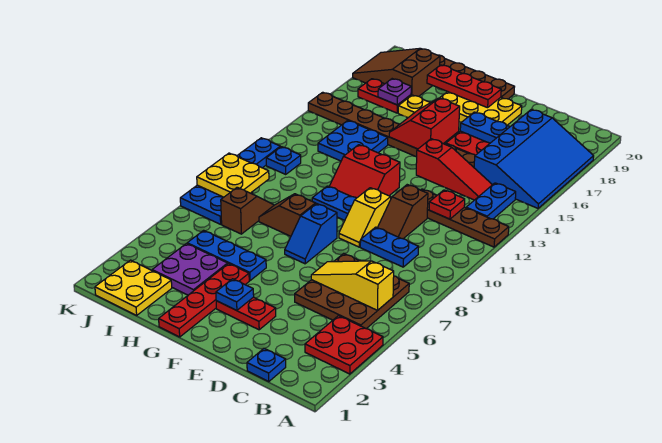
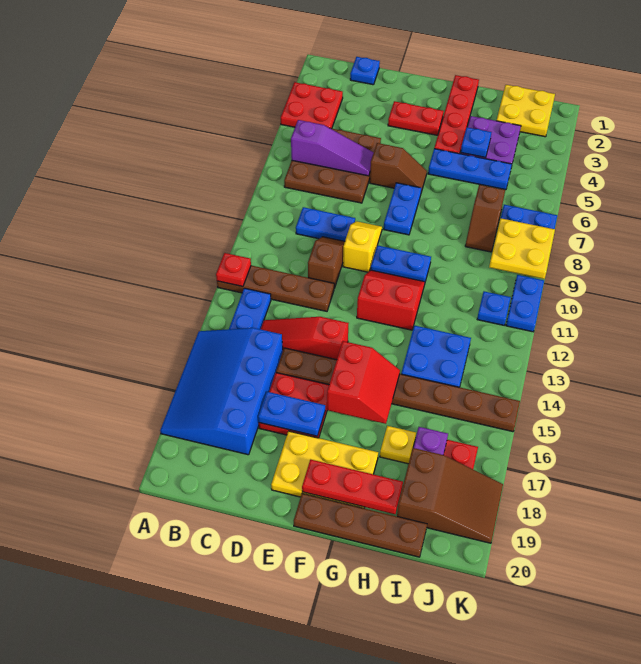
yellow slope B6:D6 level 2 top B -> purple slope B6:D6 level 2 top B
red plate C12 level 2 -> red plate A12 level 2
blue plate F3 level 2 -> blue plate H4 level 2
blue slope F7:F8 level 1 top 8 -> blue plate F7:F8 level 1
brown slope G8:H8 level 1 top G -> brown slope E6:F6 level 1 top E

